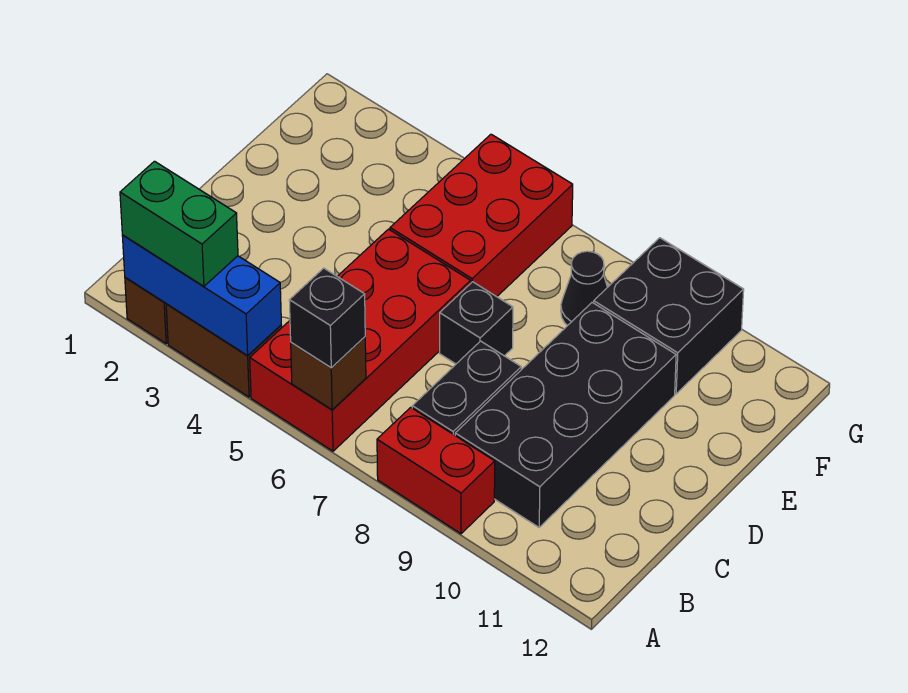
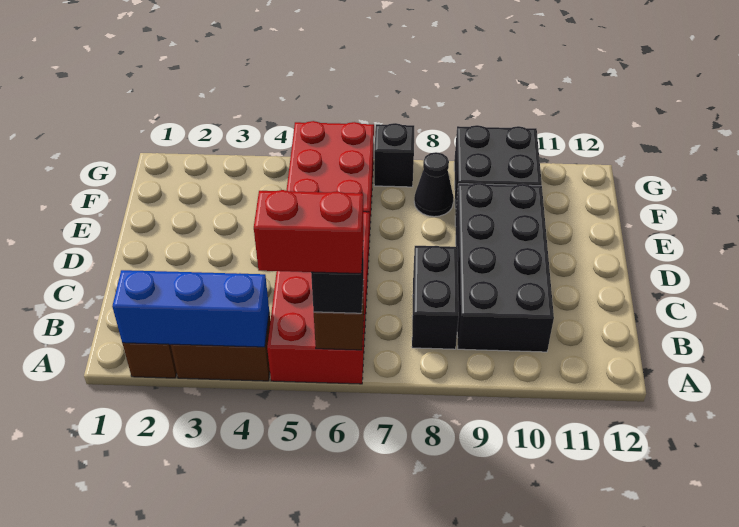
green brick A2:A3 level 3 -> none
red brick A8:A9 level 1 -> red brick A5:A6 level 4
black brick D7 level 1 -> black brick G7 level 1

